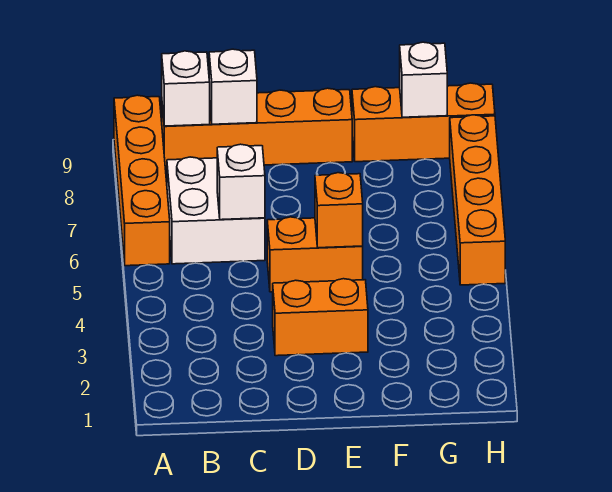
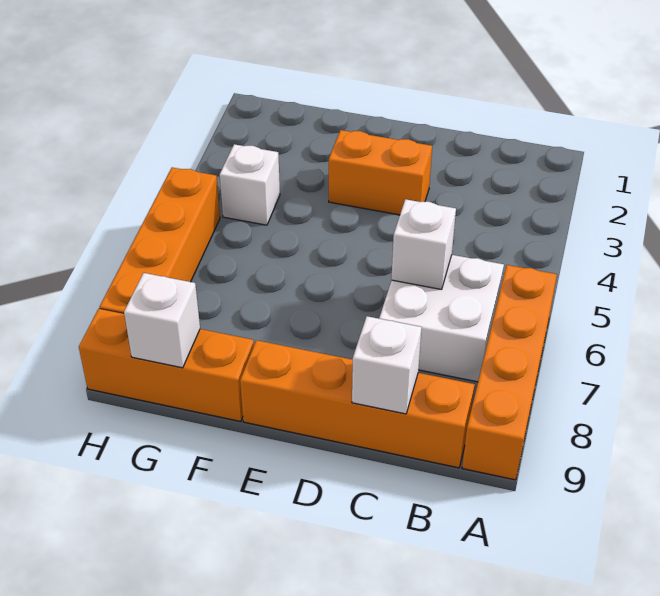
white brick B9 level 2 -> white brick G4 level 1
orange brick D5:E5 level 1 -> none
orange brick E5 level 2 -> none

